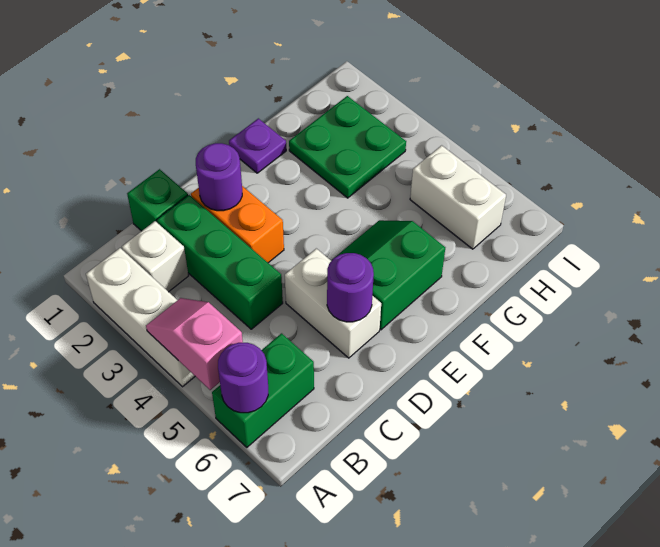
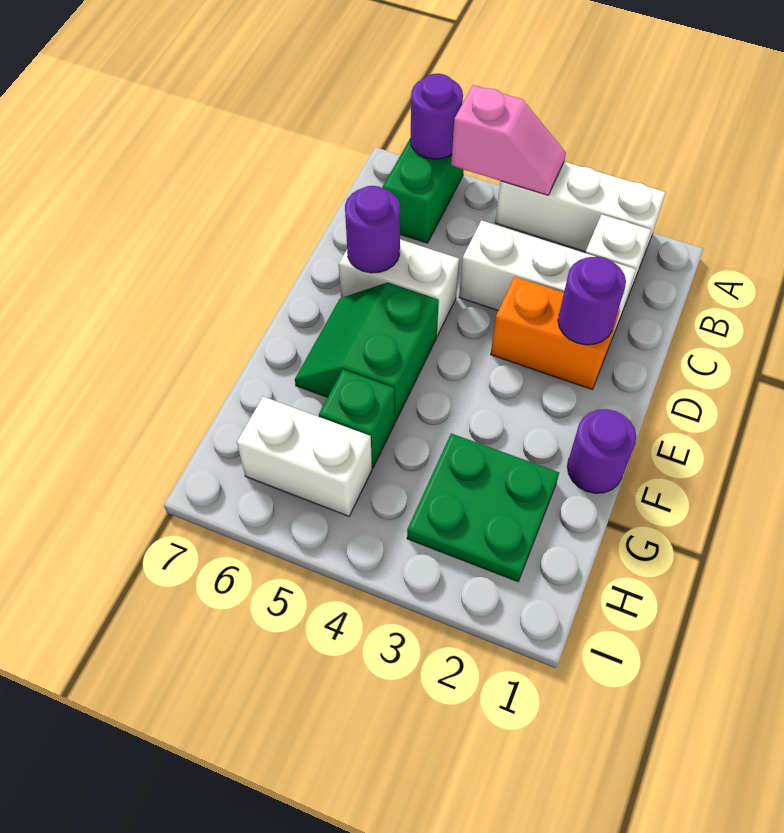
green brick C1 level 1 -> green brick G5 level 1
green brick C2:C4 level 1 -> white brick C2:C4 level 1
green slope E5:F6 level 1 top 6 -> green slope E5:F6 level 1 top 5
purple plate F1 level 1 -> purple round brick F1 level 1

